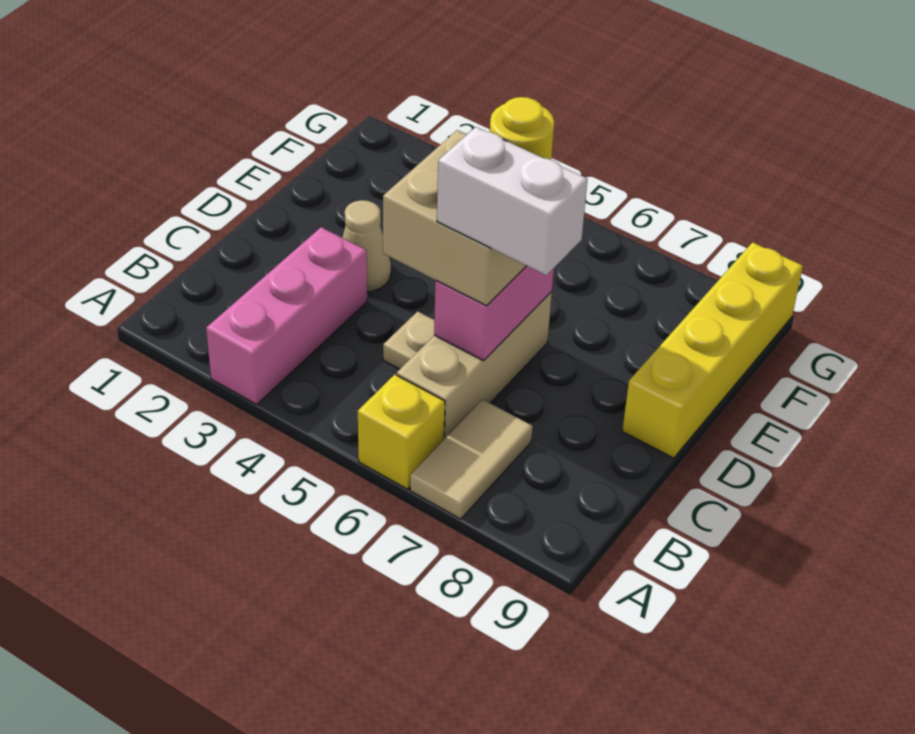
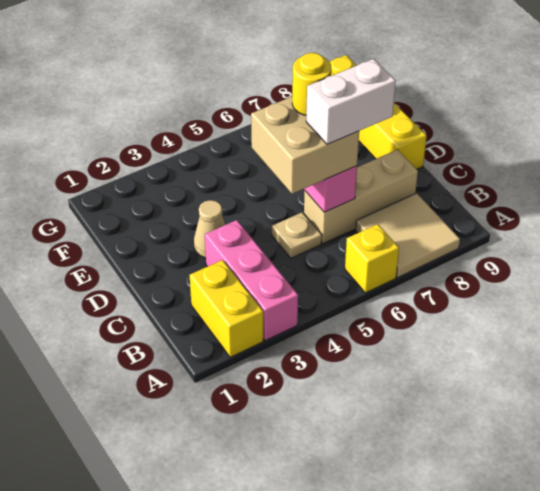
none -> yellow brick A2:B2 level 1
tan tile A7:B7 level 1 -> tan tile A7:B8 level 1
tan brick B6:D6 level 1 -> tan brick C6:C8 level 1

